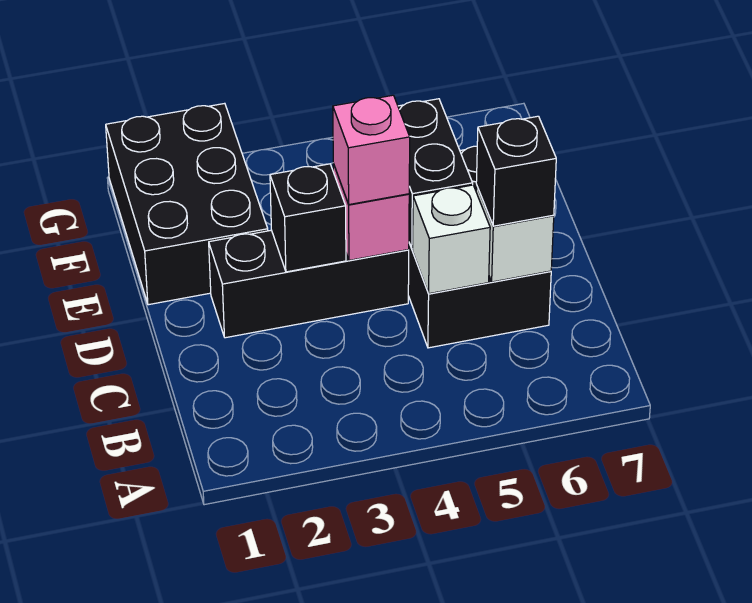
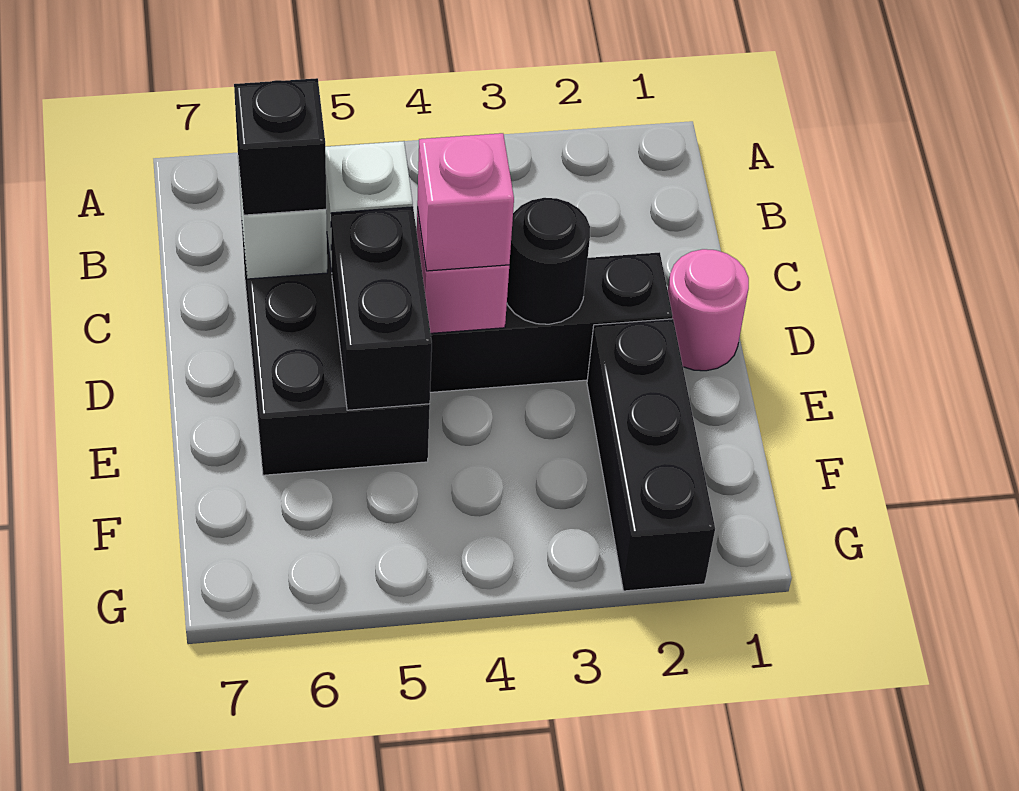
none -> pink round brick D1 level 1
black brick D3 level 2 -> black round brick D3 level 2
black brick E1:G2 level 1 -> black brick E2:G2 level 1

